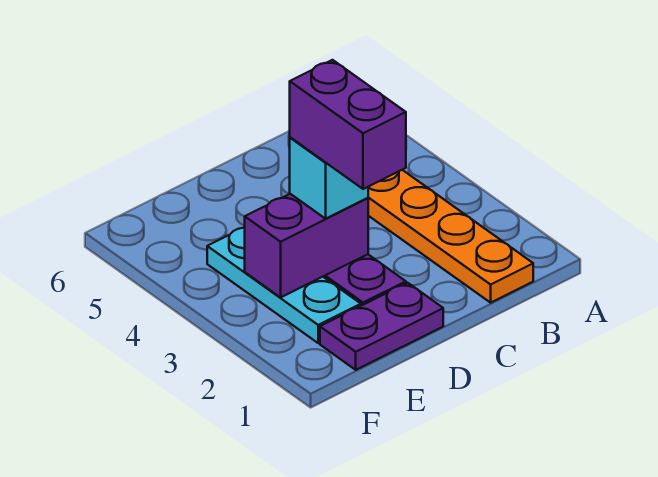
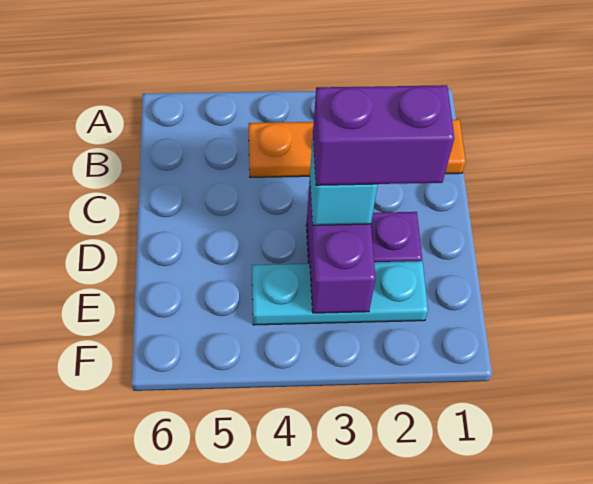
purple plate D1:E1 level 1 -> none

